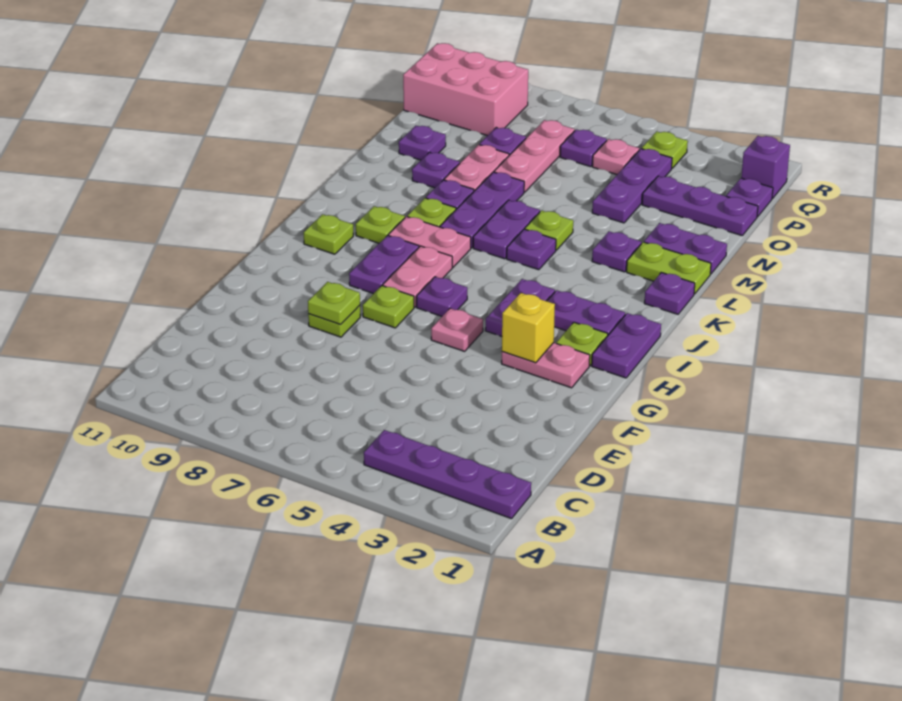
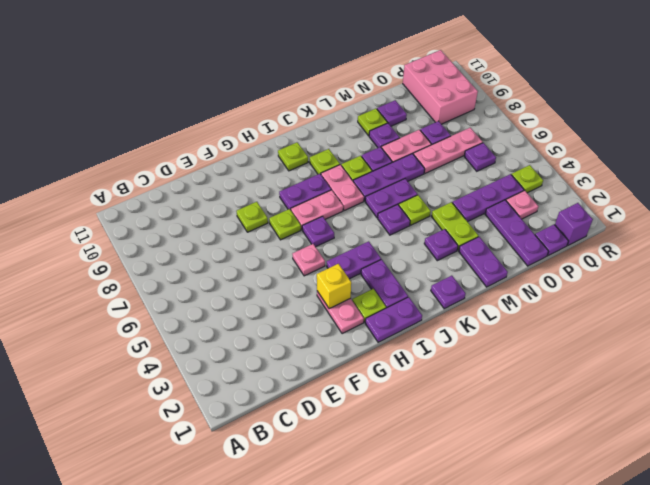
purple plate B1:B4 level 1 -> none
lime plate F8 level 2 -> lime plate M10 level 1
lime plate L1:L2 level 1 -> lime plate M3:M4 level 1
pink plate P5 level 1 -> pink plate P3 level 1

